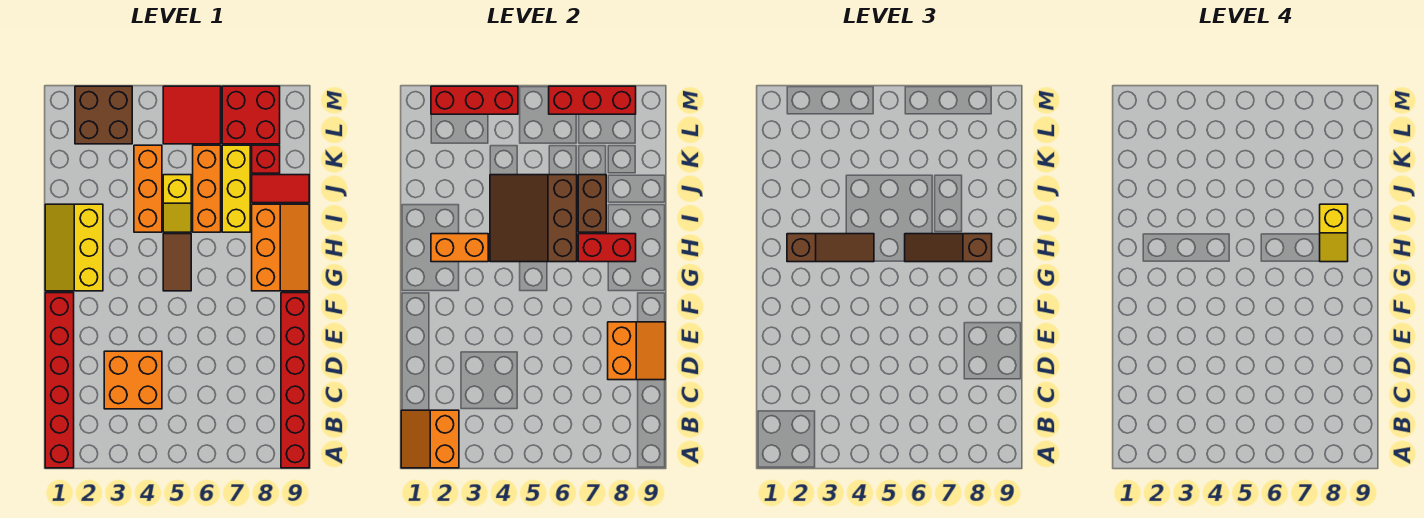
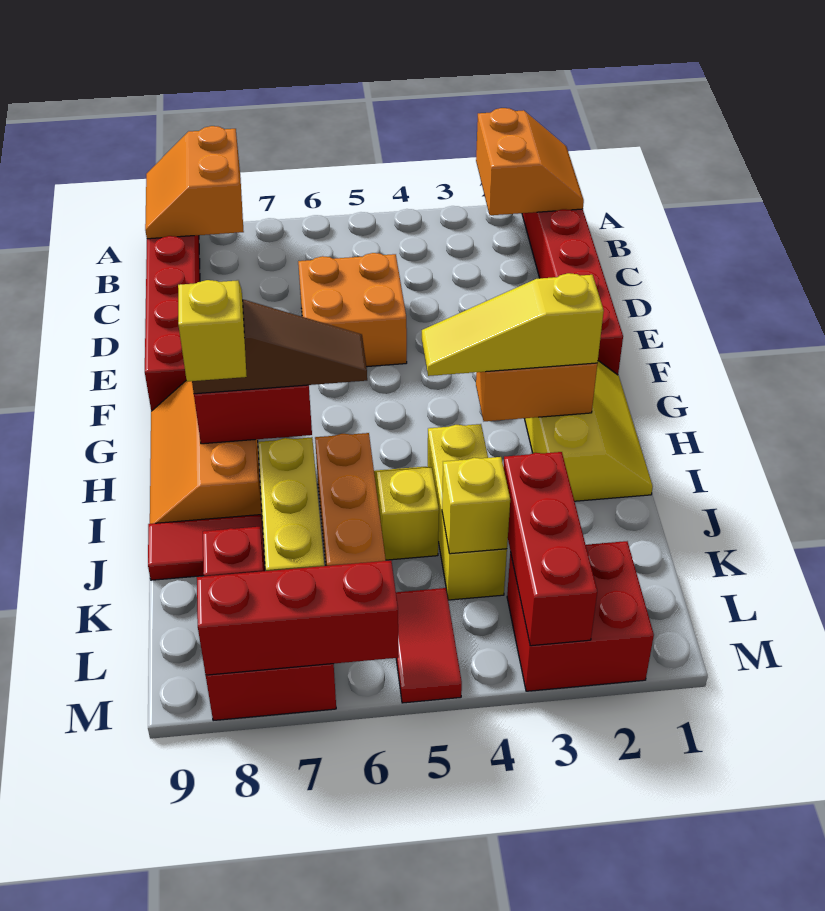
orange brick C3:D4 level 1 -> orange brick D5:E6 level 1
orange slope D8:E9 level 2 top 8 -> orange slope A8:B9 level 2 top 8
brown tile G5:H5 level 1 -> none
brown slope H2:H4 level 3 top 2 -> yellow slope H2:H4 level 3 top 2
brown slope H4:J6 level 2 top 6 -> none
orange brick I4:K4 level 1 -> yellow brick I4:K4 level 1
brown brick I7:J7 level 2 -> none
none -> yellow brick K4 level 2
brown brick L2:M3 level 1 -> red brick L2:M3 level 1
red tile L5:M6 level 1 -> red tile L5:M5 level 1
red brick M2:M4 level 2 -> red brick K3:M3 level 2

